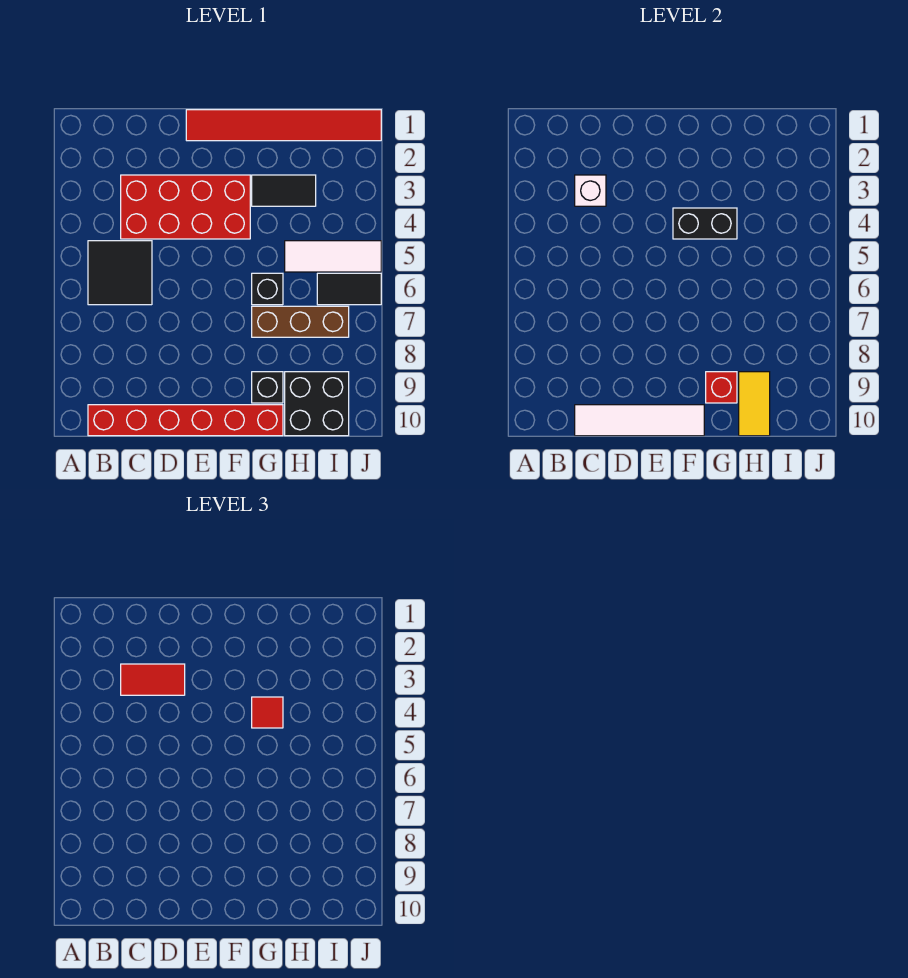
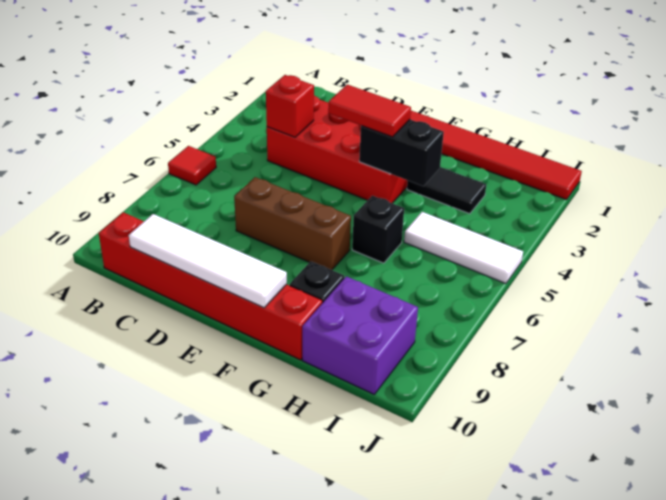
black tile B5:C6 level 1 -> none
white brick C3 level 2 -> none
red tile C3:D3 level 3 -> red tile E4:F4 level 3
red tile G4 level 3 -> red tile A6 level 1
brown brick G7:I7 level 1 -> brown brick D7:F7 level 1
red brick G9 level 2 -> red brick C4 level 2
black brick H9:I10 level 1 -> purple brick H9:I10 level 1
yellow tile H9:H10 level 2 -> none
black tile I6:J6 level 1 -> none

